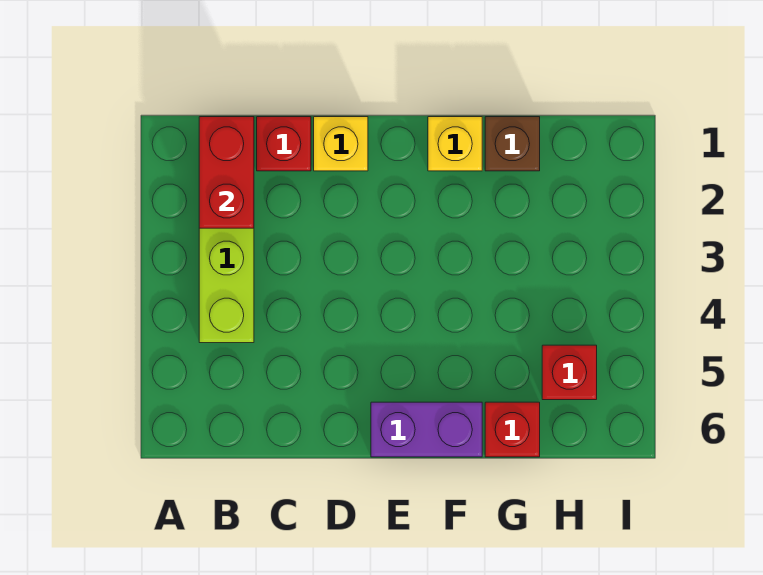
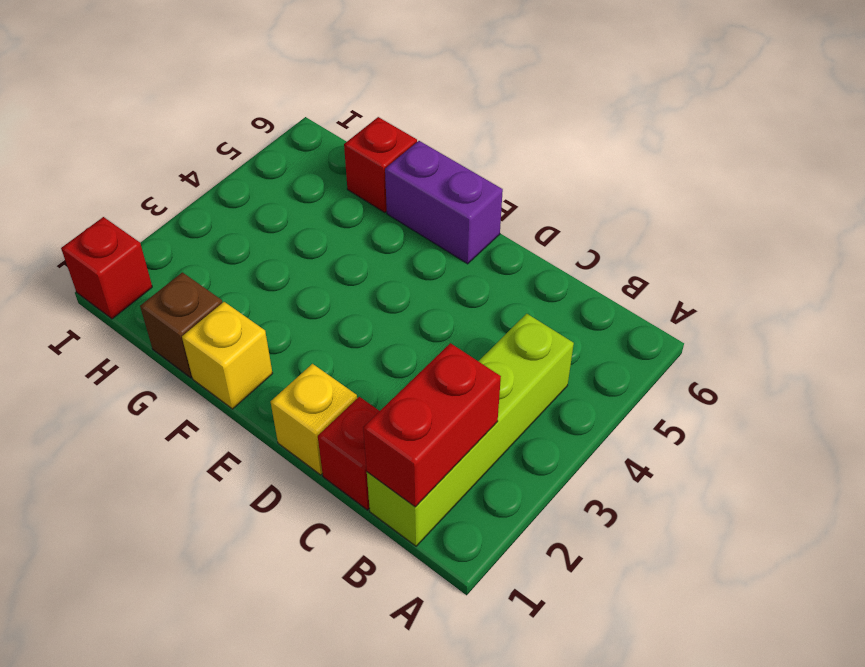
red brick H5 level 1 -> red brick I1 level 1

